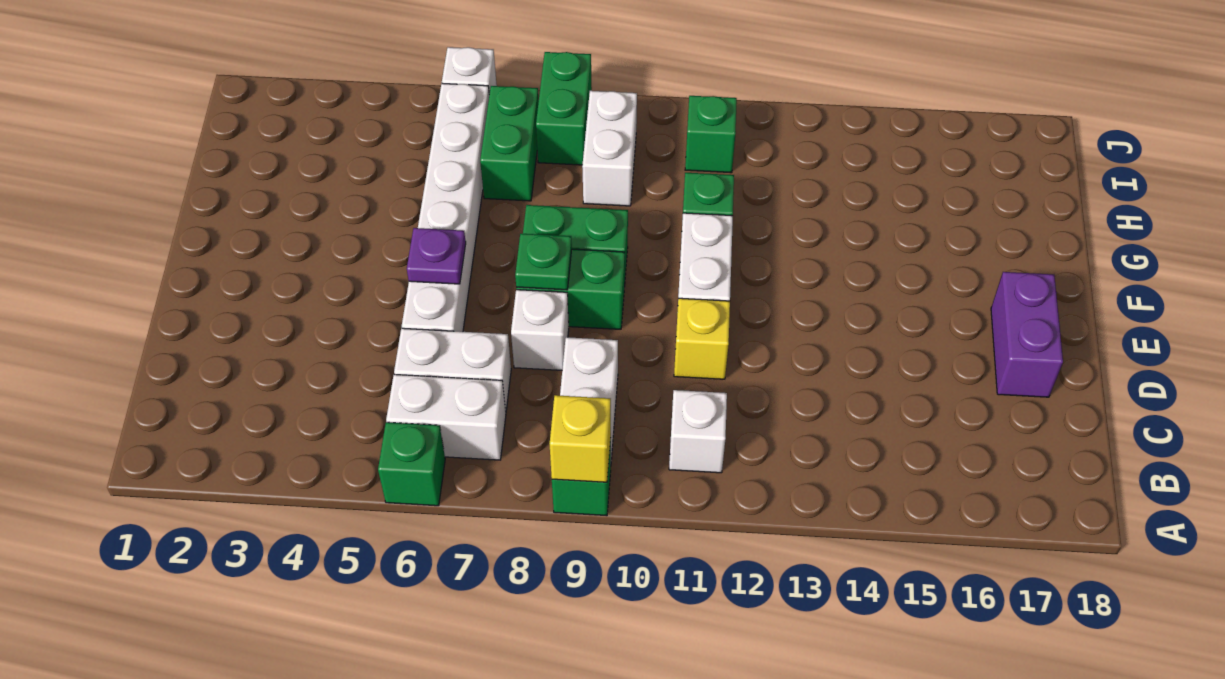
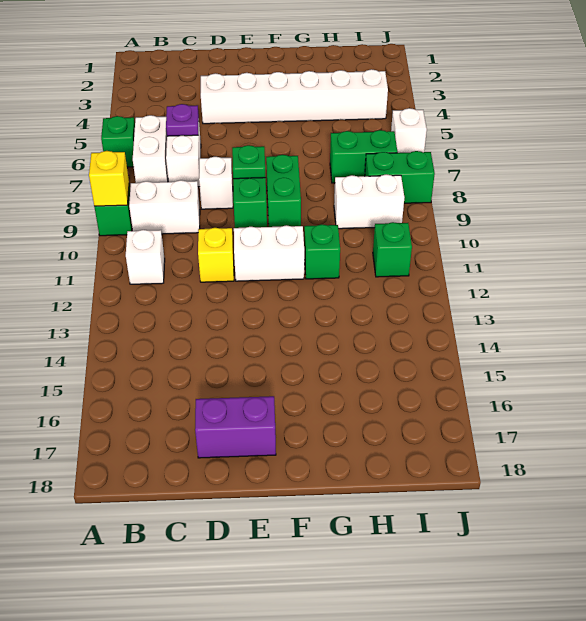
white brick D6:I6 level 1 -> white brick D4:I4 level 1
purple plate E6 level 2 -> purple plate C6 level 2

